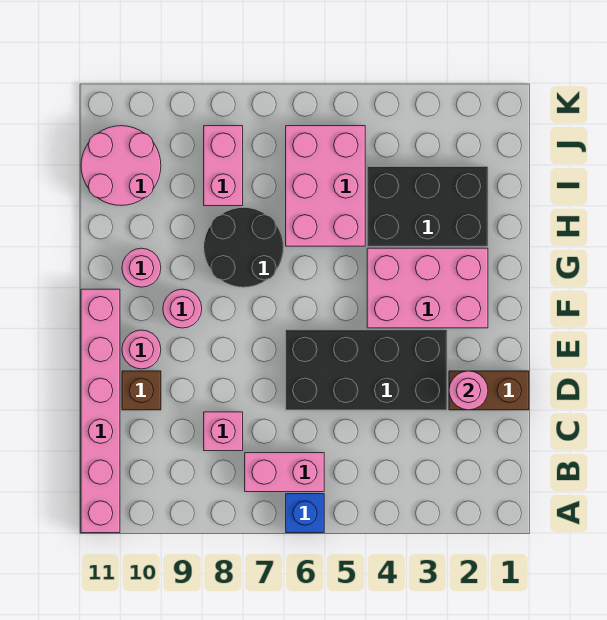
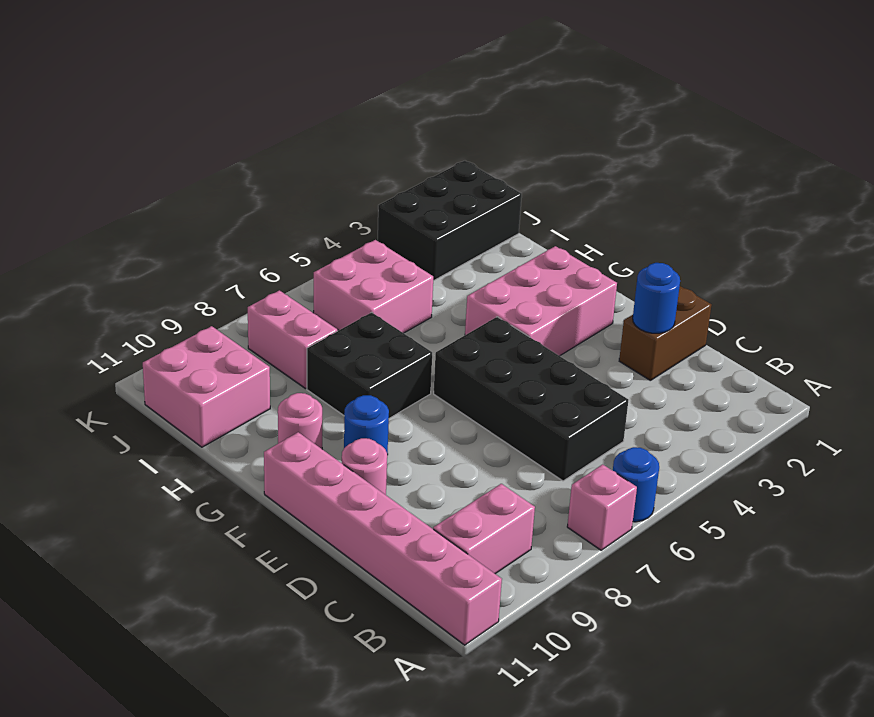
blue brick A6 level 1 -> blue round brick A6 level 1
pink brick B6:B7 level 1 -> pink brick B9:B10 level 1
pink brick C8 level 1 -> pink brick A7 level 1
pink round brick D2 level 2 -> blue round brick D2 level 2
black brick D3:E6 level 1 -> black brick C5:F6 level 1
brown brick D10 level 1 -> none
pink round brick F9 level 1 -> blue round brick F9 level 1
black round brick G7:H8 level 1 -> black brick G7:H8 level 1
black brick H2:I4 level 1 -> black brick J1:K3 level 1
pink brick H5:J6 level 1 -> pink brick I5:J6 level 1
pink round brick I10:J11 level 1 -> pink brick I10:J11 level 1

